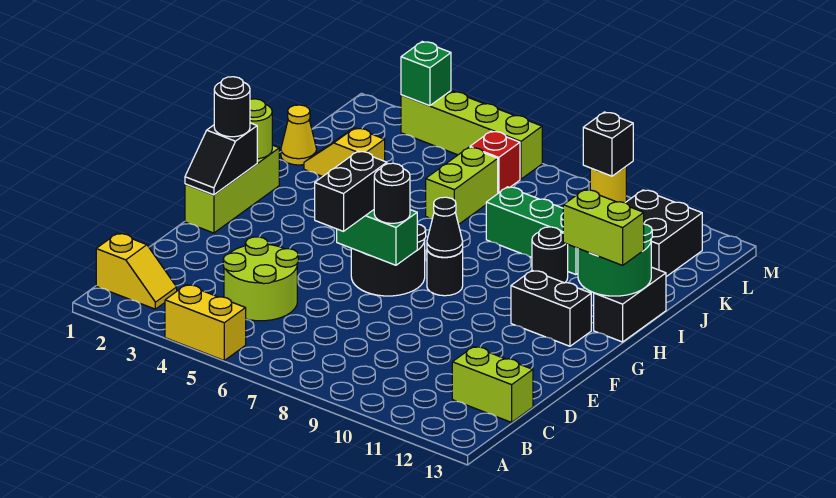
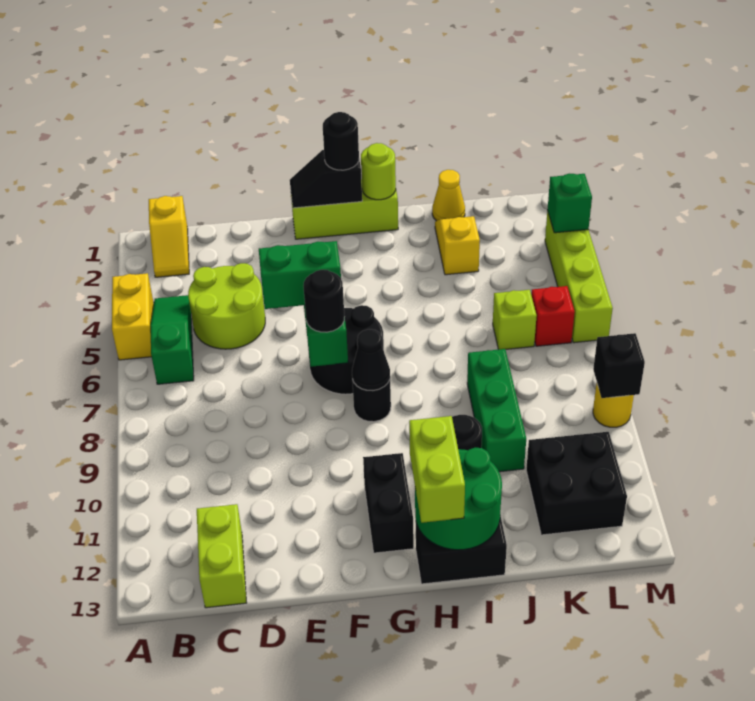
none -> green slope B4:B6 level 1 top 6
black brick E6:F6 level 3 -> green brick E6:F6 level 3
lime brick J6:K6 level 1 -> lime brick K6 level 1

